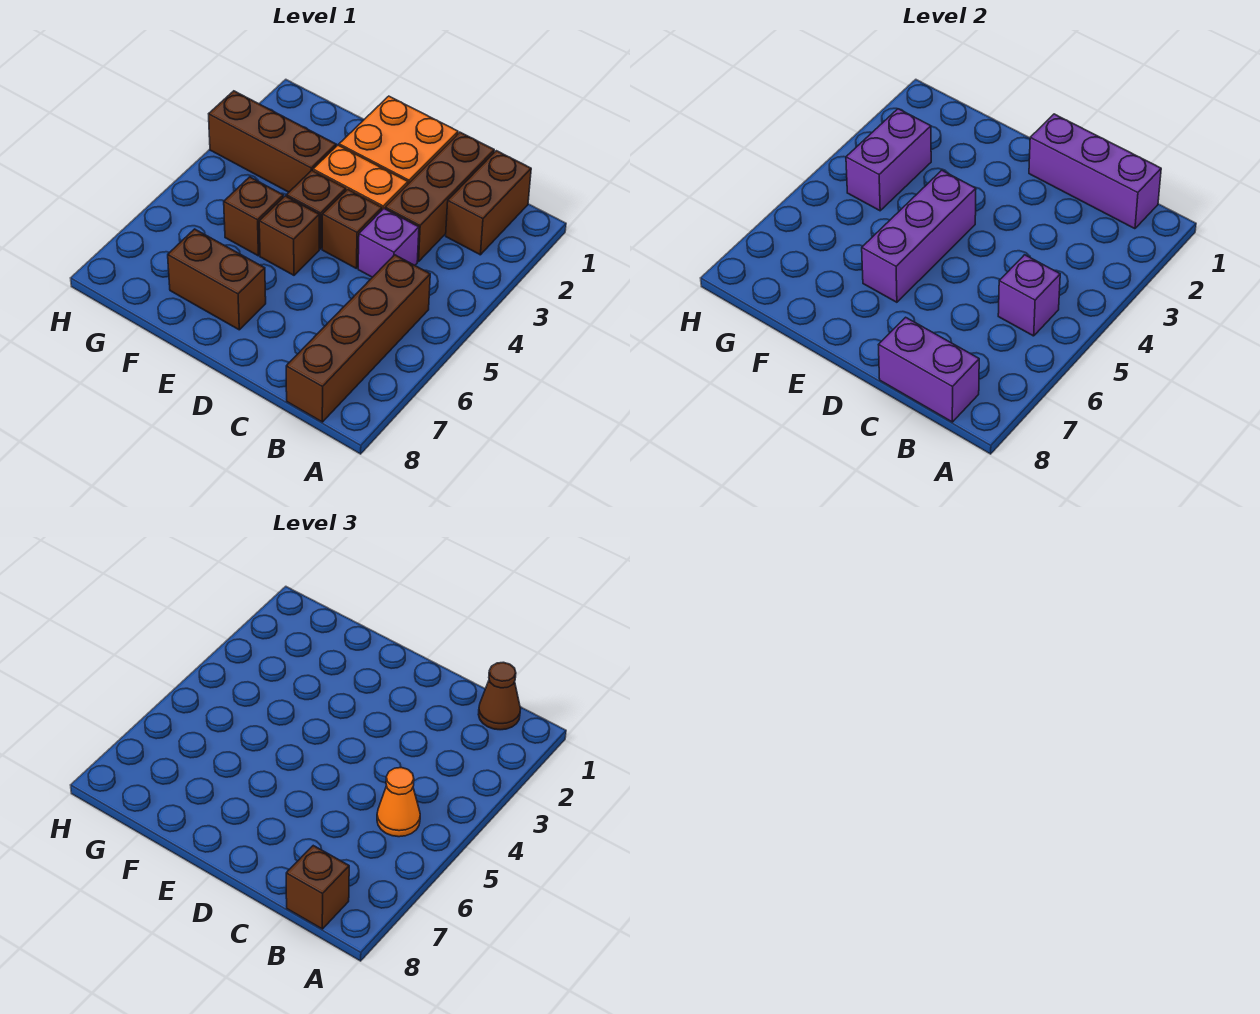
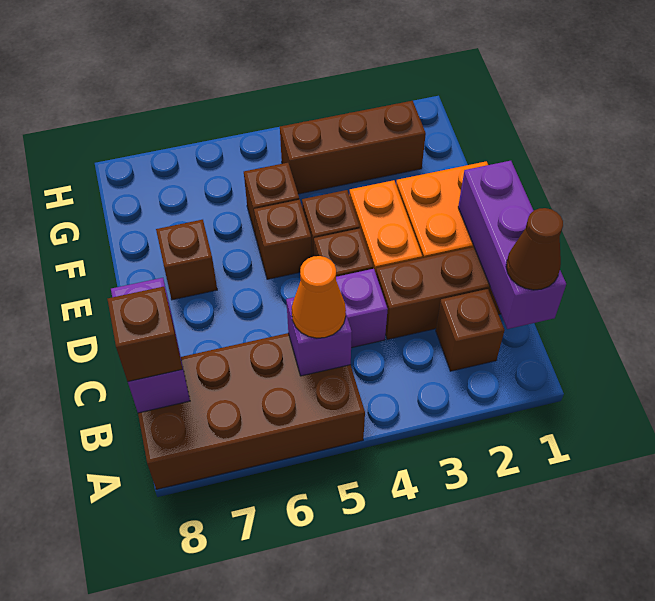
brown brick B1:B2 level 1 -> brown brick B2 level 1
brown brick B5:B8 level 1 -> brown brick A5:B8 level 1
purple brick E4:E6 level 2 -> none
brown brick E7:F7 level 1 -> brown brick E7 level 1
brown brick F3:H3 level 1 -> brown brick G2:G4 level 1
purple brick G3:G4 level 2 -> none

